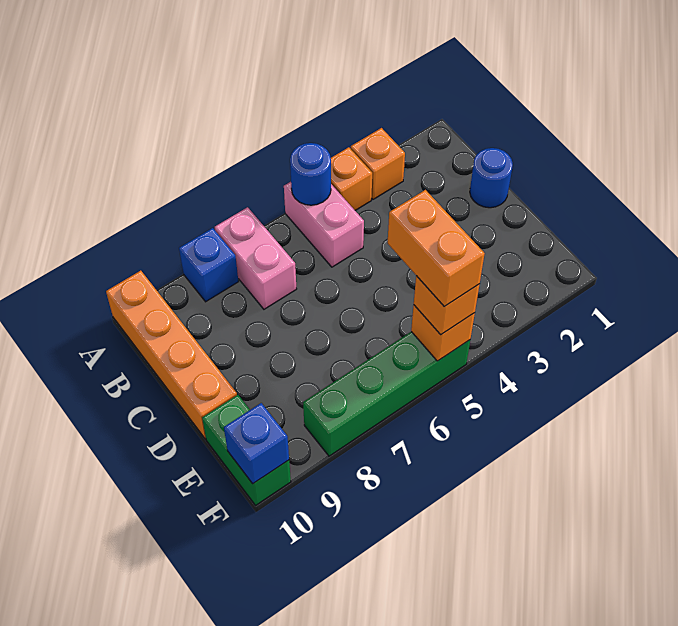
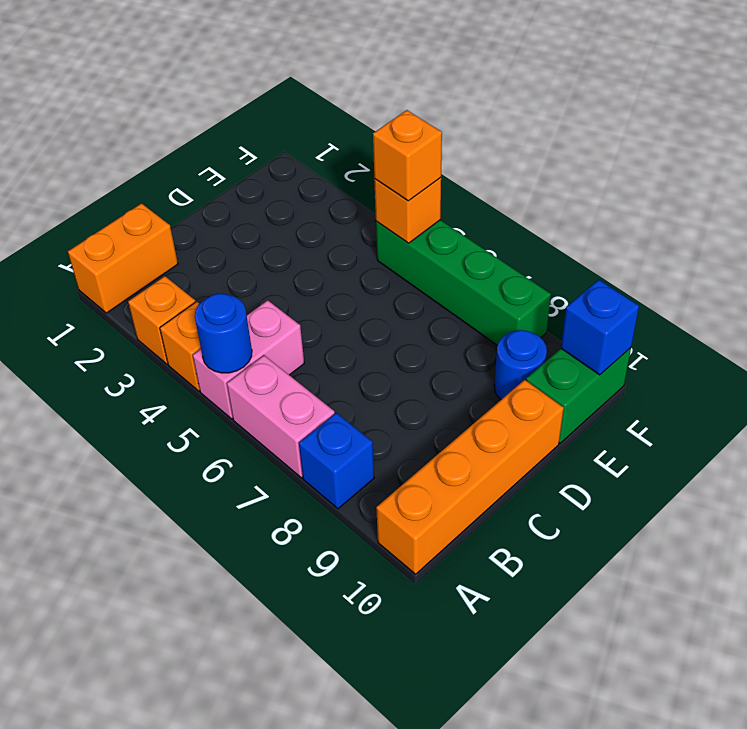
pink brick A7:B7 level 1 -> pink brick A6:A7 level 1
blue round brick C1 level 1 -> blue round brick E9 level 1
orange brick E5:F5 level 4 -> orange brick A1:B1 level 1

